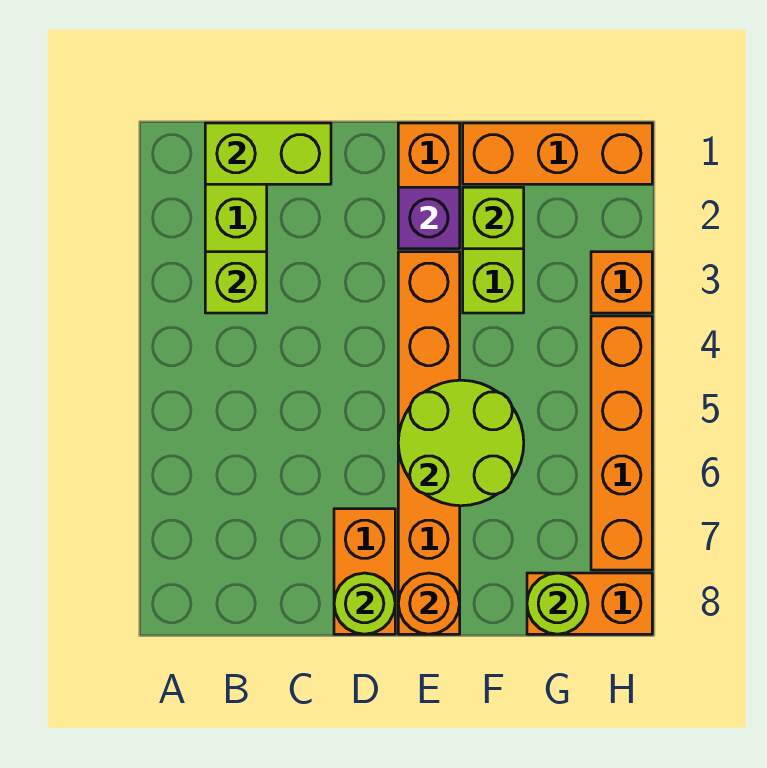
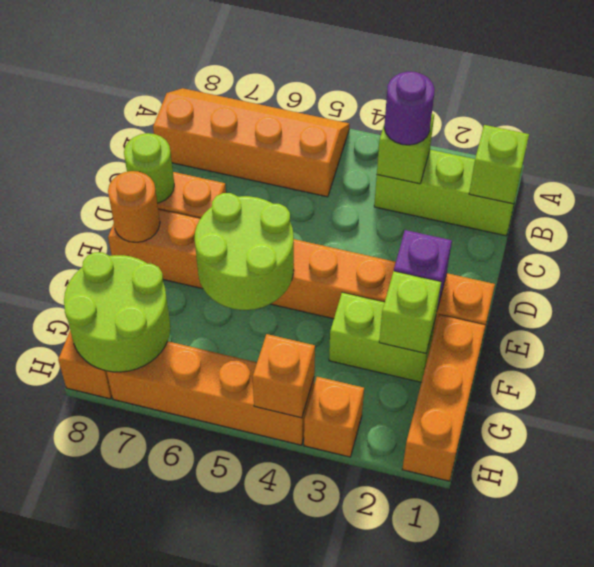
none -> orange slope A5:B8 level 1 top B
lime brick B1:C1 level 2 -> lime brick B1 level 2
none -> purple round brick B3 level 3
lime round brick G8 level 2 -> lime round brick G7:H8 level 2
none -> orange brick H4 level 2

